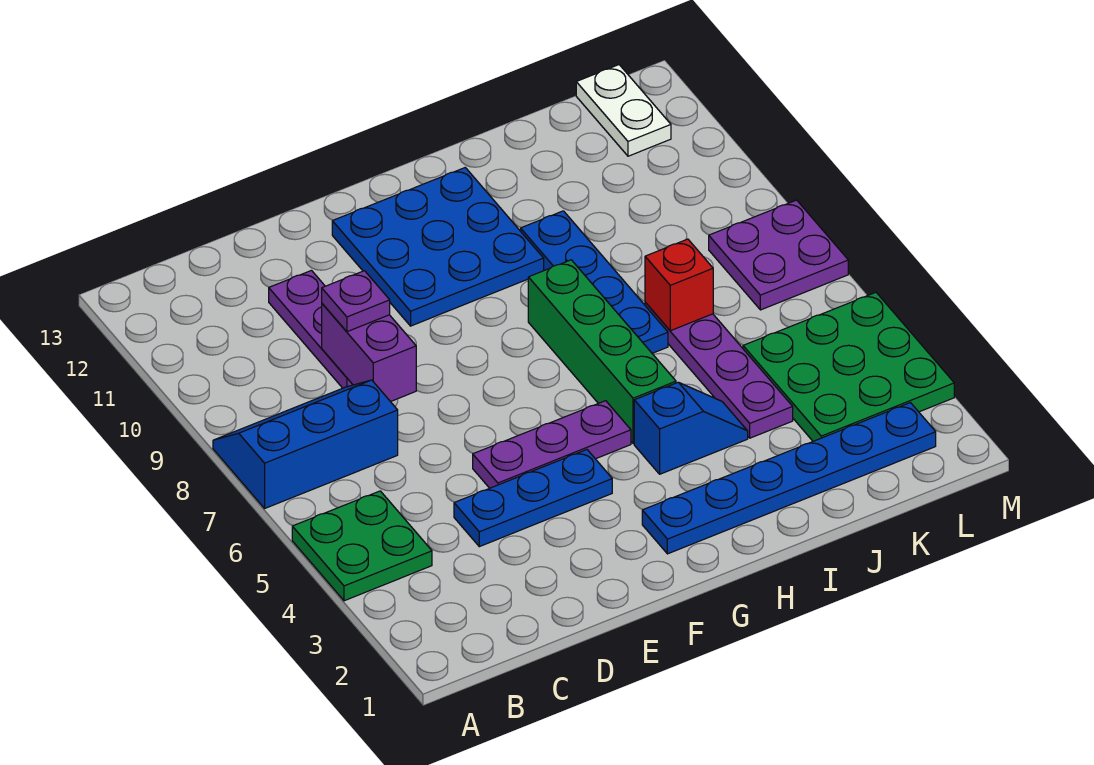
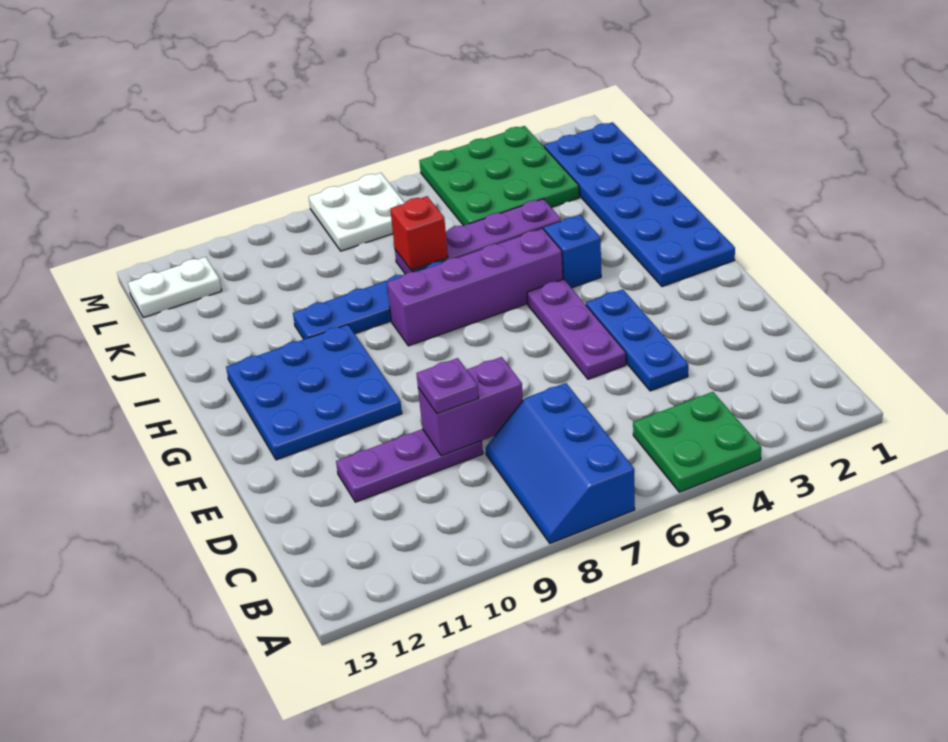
blue plate G2:L2 level 1 -> blue plate G1:L2 level 1
green brick H5:H8 level 1 -> purple brick H5:H8 level 1
purple plate L7:M8 level 1 -> white plate L7:M8 level 1

